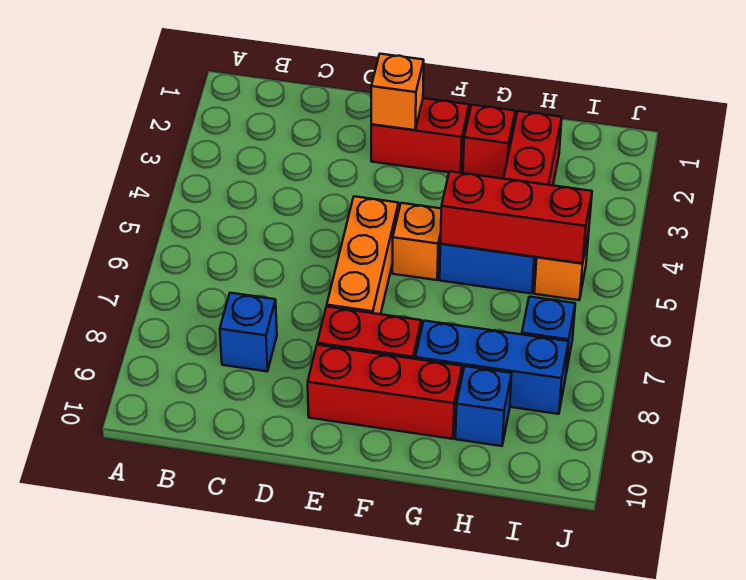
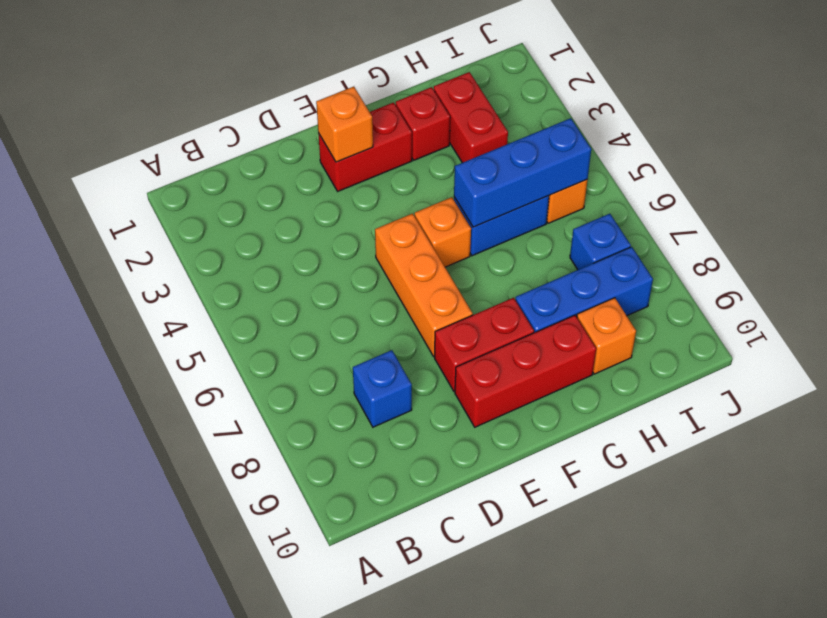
red brick G5:I5 level 2 -> blue brick G5:I5 level 2
blue brick H9 level 1 -> orange brick H9 level 1

